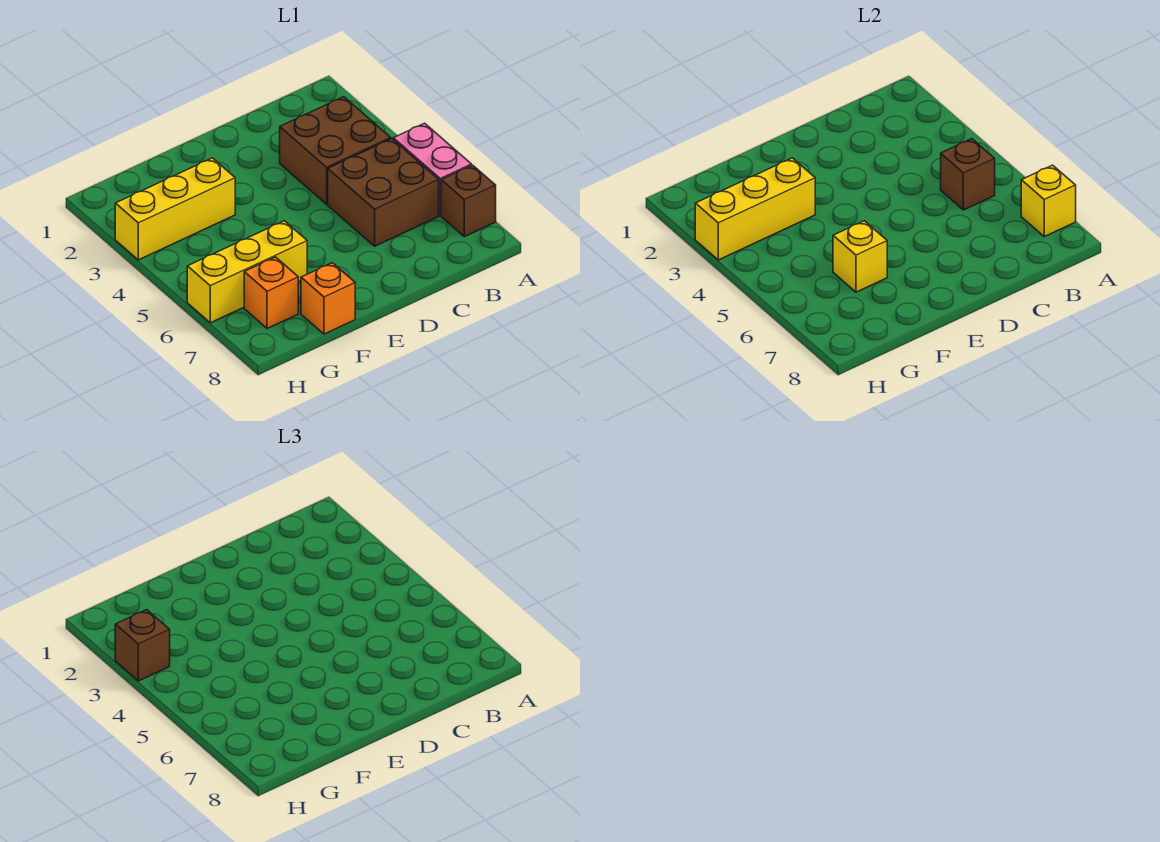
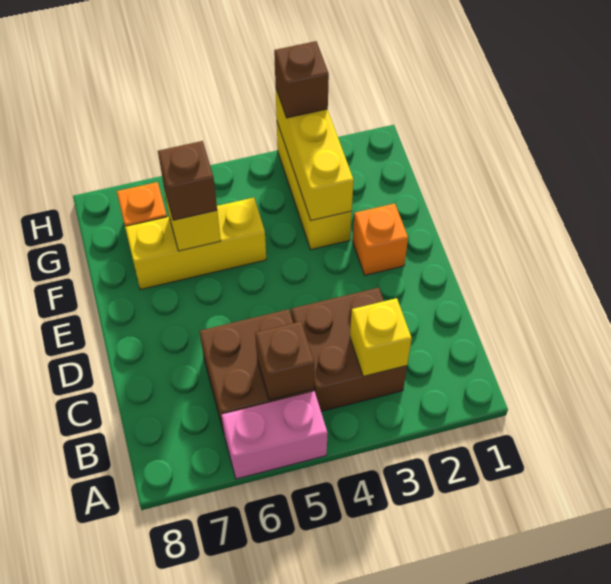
brown brick A7 level 1 -> brown brick F6 level 3
yellow brick A7 level 2 -> yellow brick B3 level 2
yellow brick F6:H6 level 1 -> yellow brick F5:F7 level 1
orange brick F8 level 1 -> orange brick E2 level 1

